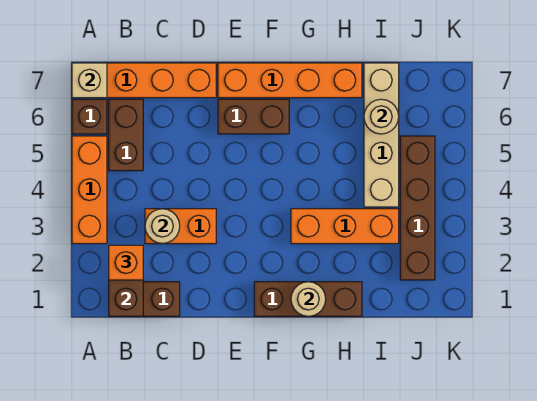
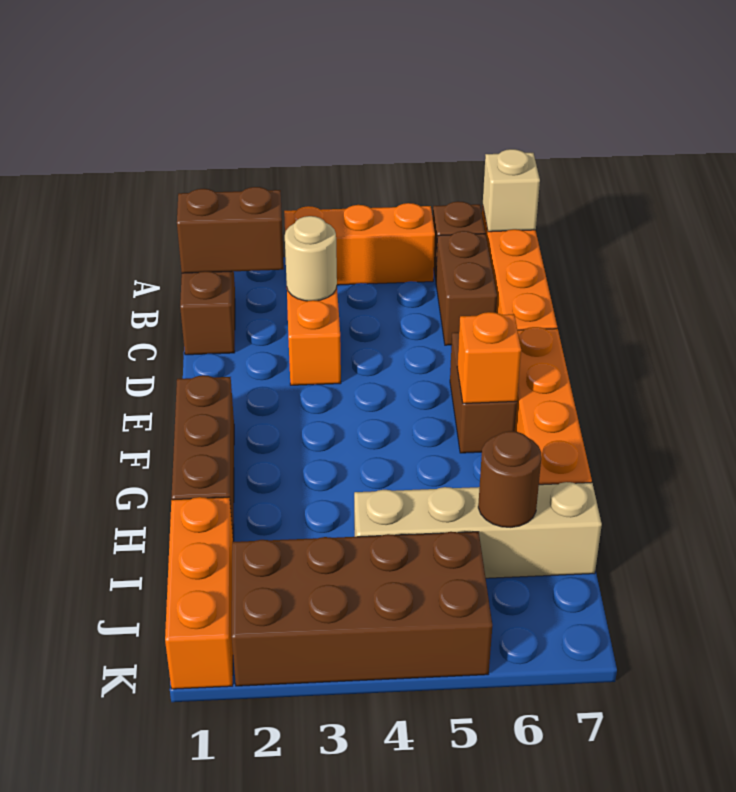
orange brick B2 level 3 -> orange brick F6 level 2
brown brick B5:B6 level 1 -> brown brick B6:C6 level 1
tan round brick G1 level 2 -> none
orange brick G3:I3 level 1 -> orange brick I1:K1 level 1
tan round brick I6 level 2 -> brown round brick I6 level 2
brown brick J2:J5 level 1 -> brown brick J2:K5 level 1

